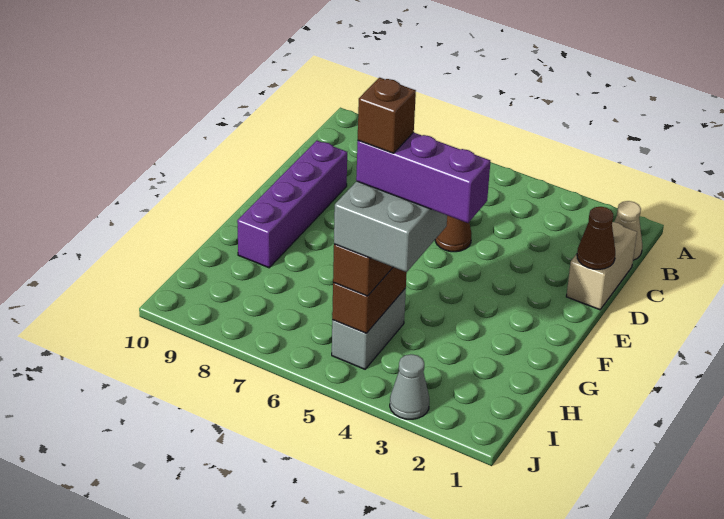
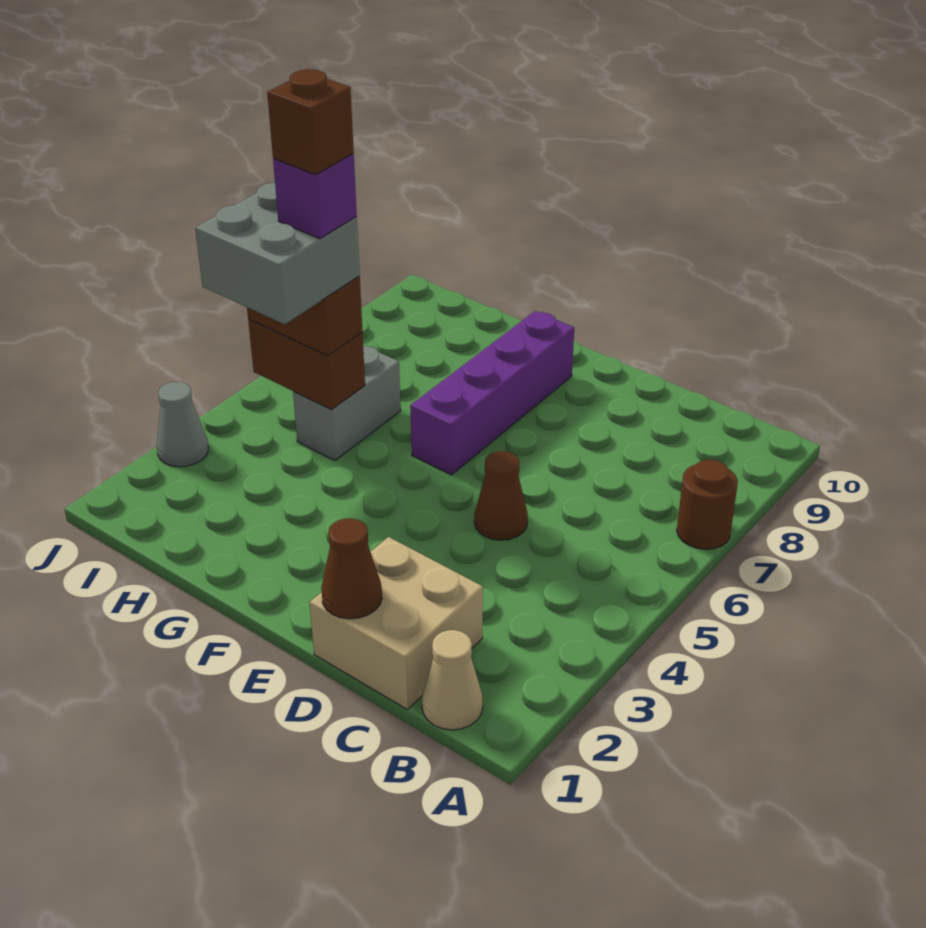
none -> brown round brick A7 level 1
tan brick C1:D1 level 1 -> tan brick C1:D2 level 1
purple brick D9:G9 level 1 -> purple brick F6:F9 level 1
purple brick H3:H5 level 5 -> purple brick H5 level 5
grey brick H5:I5 level 1 -> grey brick H5:H6 level 1

